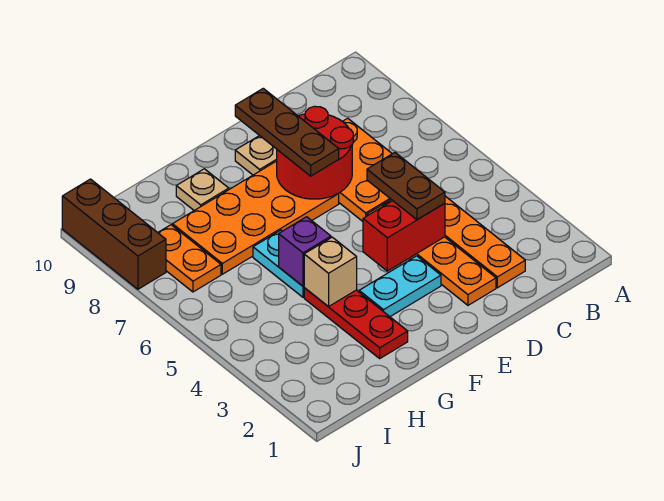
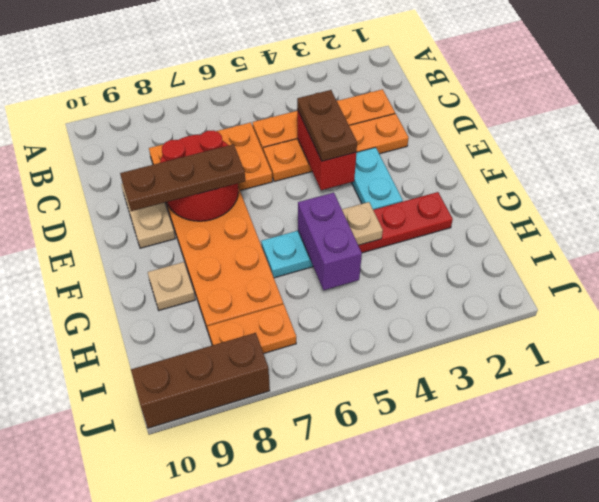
brown plate D4:D5 level 3 -> brown plate D4:E4 level 3
tan brick G4 level 2 -> tan plate G4 level 2
purple brick G5 level 2 -> purple brick G5:H5 level 2

